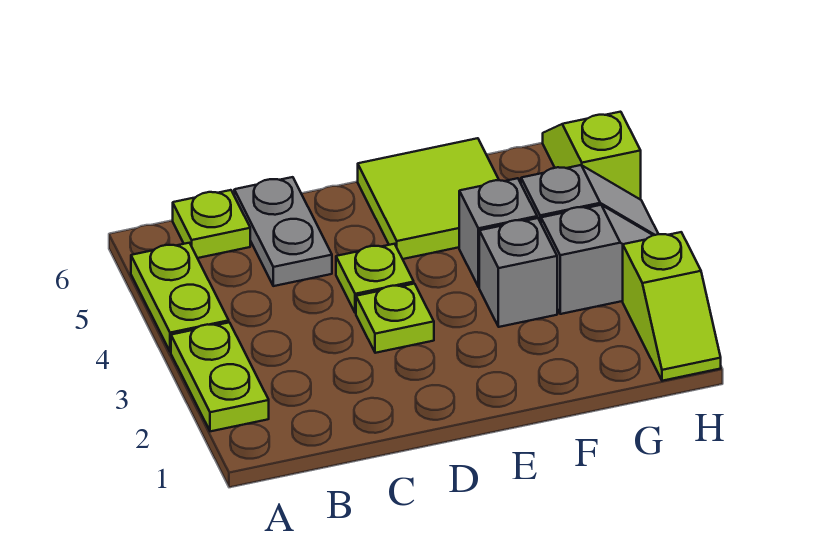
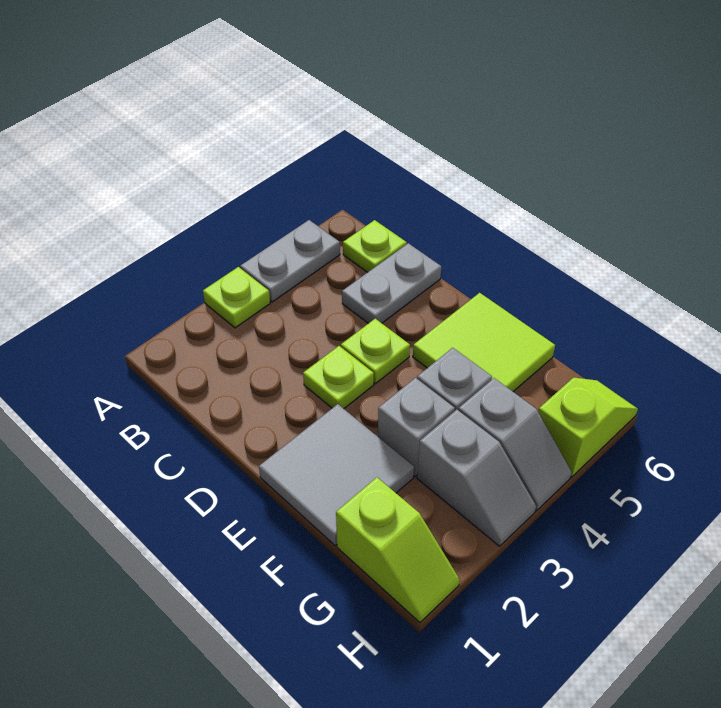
lime plate A2:A3 level 1 -> lime plate A3 level 1
lime plate A4:A5 level 1 -> grey plate A4:A5 level 1
none -> grey tile E1:F2 level 1
lime slope H1:H2 level 1 top 2 -> lime slope G1:H1 level 1 top G

